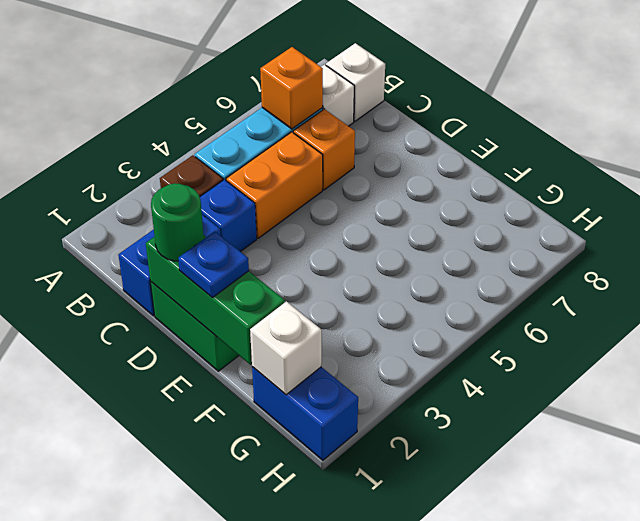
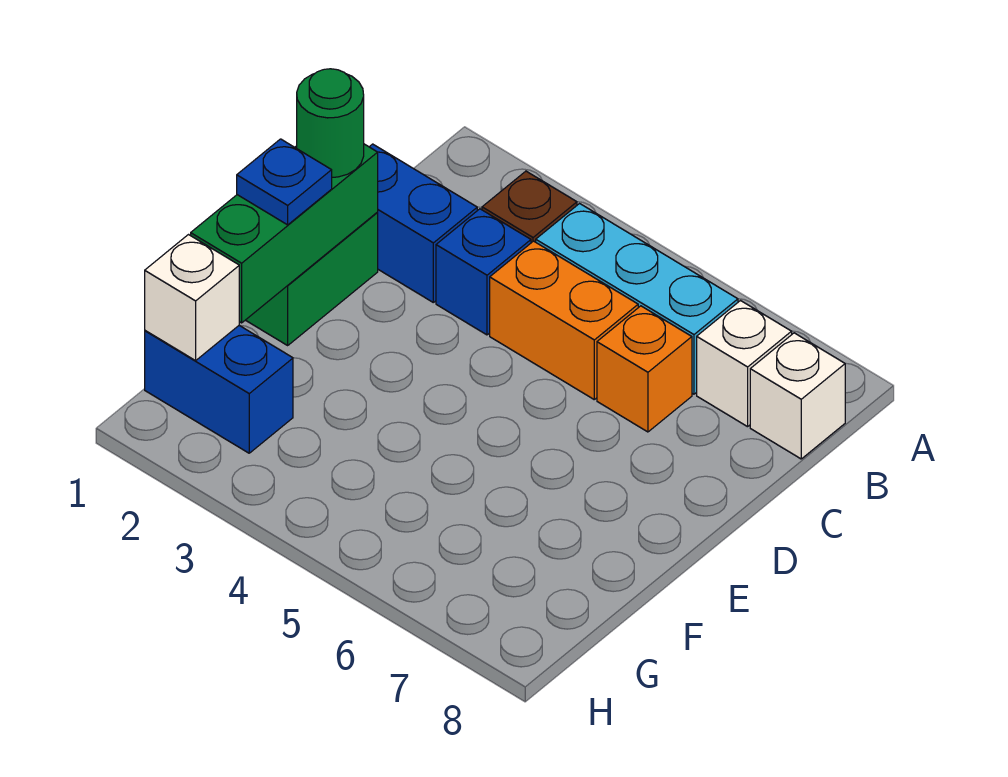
orange brick B6 level 2 -> none
blue brick G1:H1 level 1 -> blue brick G1:G2 level 1

